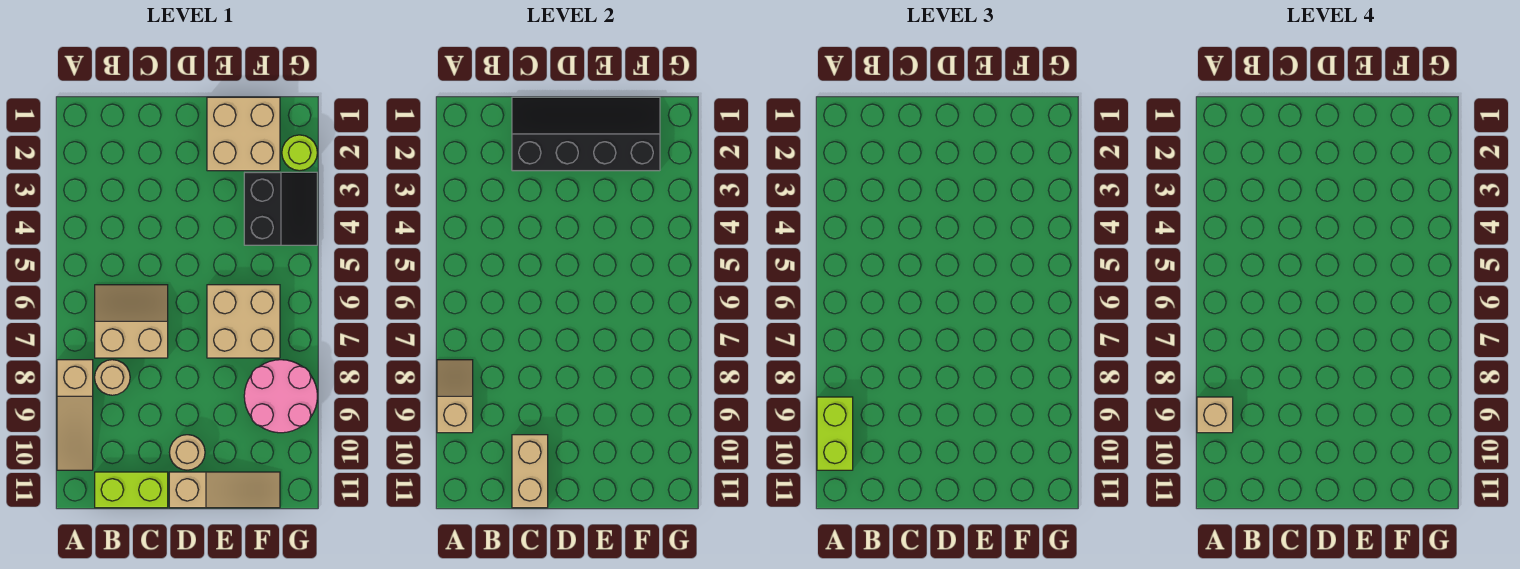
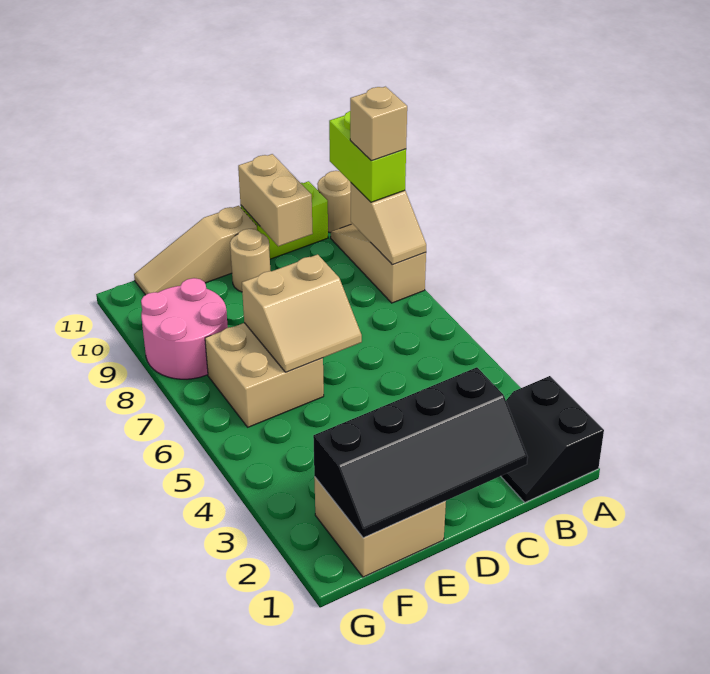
tan slope B6:C7 level 1 top 7 -> tan slope D6:E7 level 2 top 7
tan round brick B8 level 1 -> tan round brick A11 level 1
black slope F3:G4 level 1 top F -> black slope A1:B2 level 1 top A
lime round brick G2 level 1 -> none

